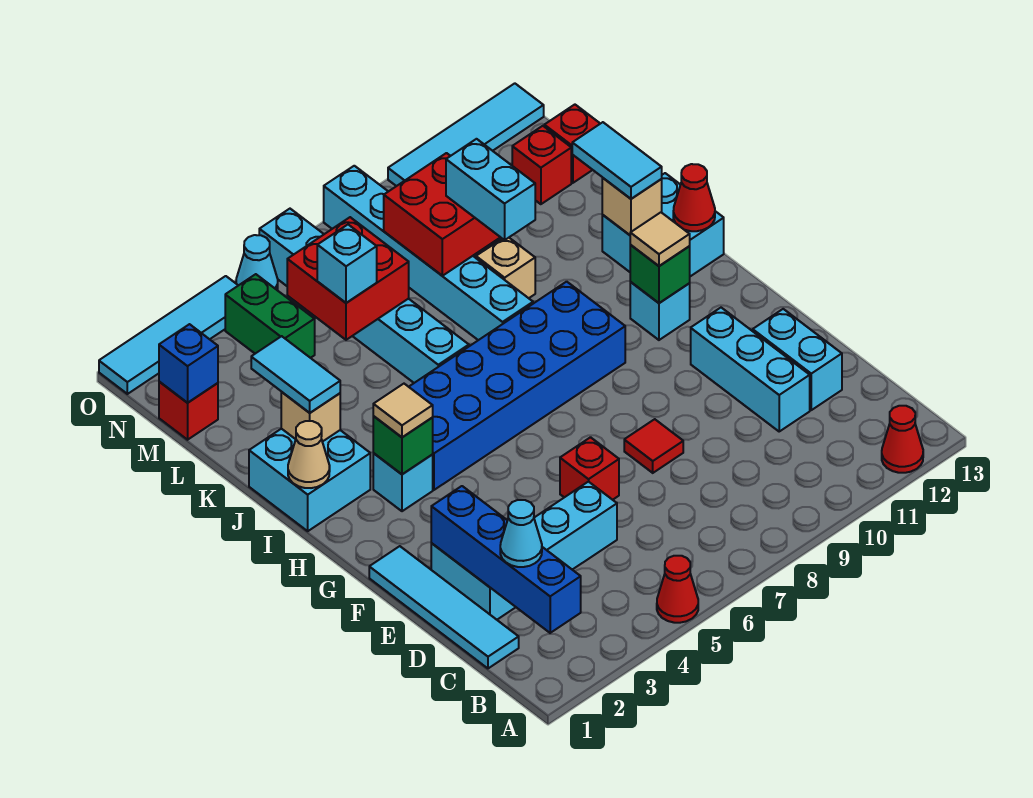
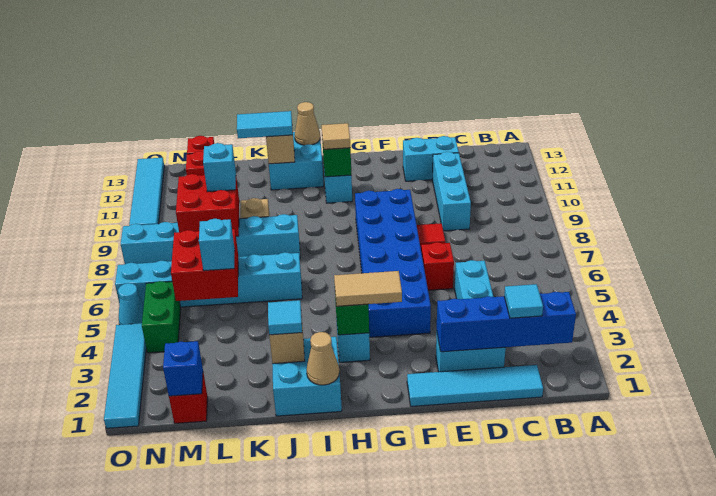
red cone A5 level 1 -> none
red cone A12 level 1 -> none
cyan cone C2 level 3 -> cyan tile C2 level 3
cyan brick D11:F11 level 1 -> cyan brick D9:D11 level 1
tan tile H3 level 3 -> tan tile G3:H3 level 3
blue brick H4:I9 level 1 -> blue brick F4:G9 level 1
red cone I13 level 2 -> tan cone I13 level 2
cyan tile J2:K2 level 3 -> cyan tile J2 level 3
cyan brick K9:L9 level 3 -> cyan brick L9 level 3
green brick M4:N4 level 1 -> green brick N4:N5 level 1

